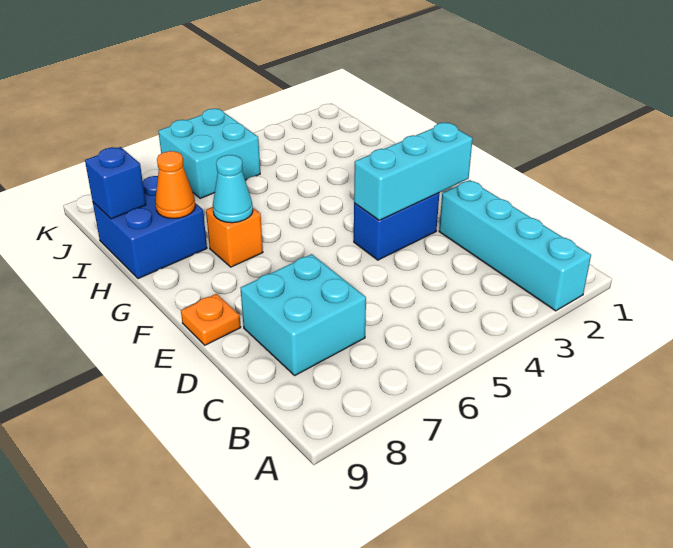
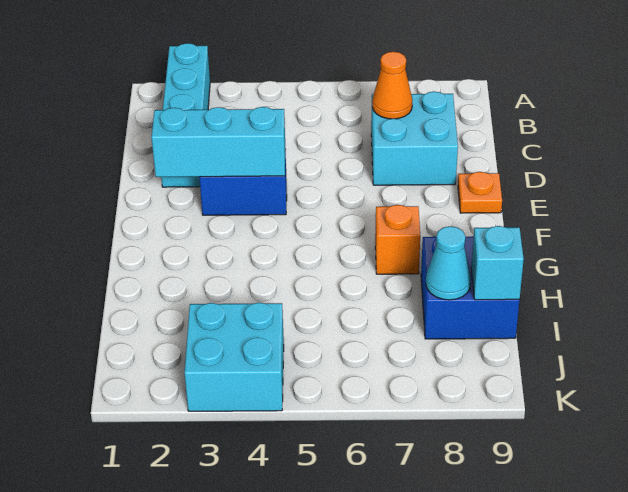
cyan cone G7 level 2 -> cyan cone I8 level 2
orange cone H8 level 2 -> orange cone C7 level 2
blue brick I9 level 2 -> cyan brick I9 level 2
cyan brick J5:K6 level 1 -> cyan brick J3:K4 level 1

